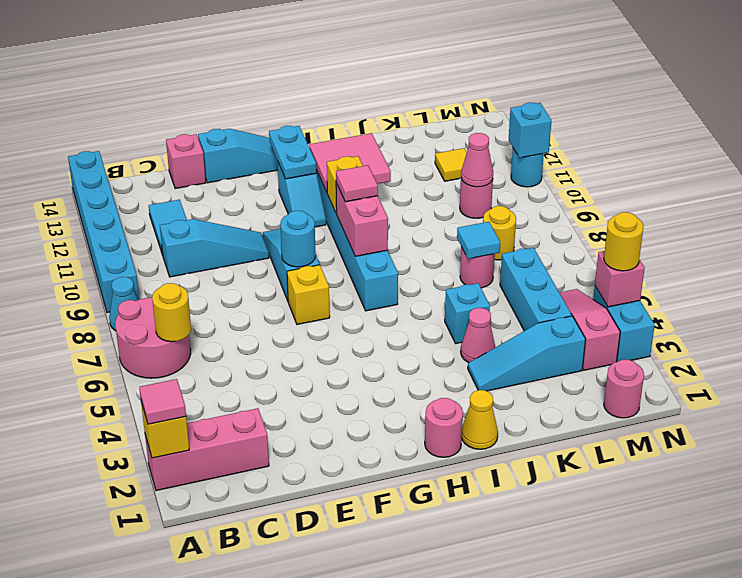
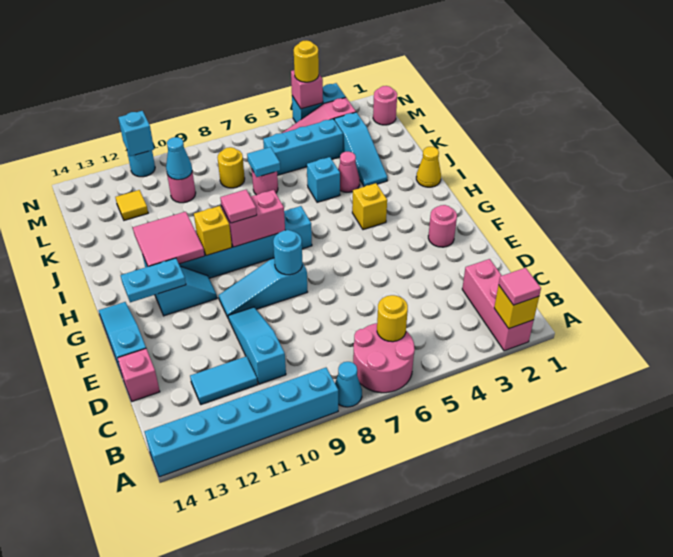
yellow brick F7 level 1 -> yellow brick H4 level 1
pink round brick H1 level 1 -> pink round brick F2 level 1
pink cone L10 level 2 -> cyan cone L10 level 2

